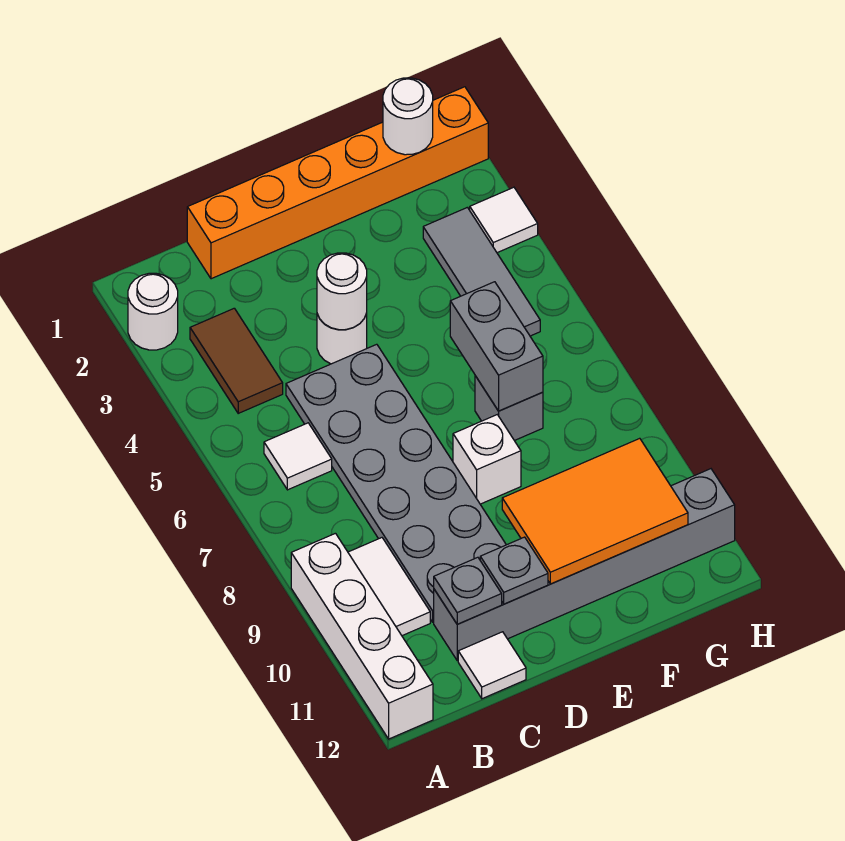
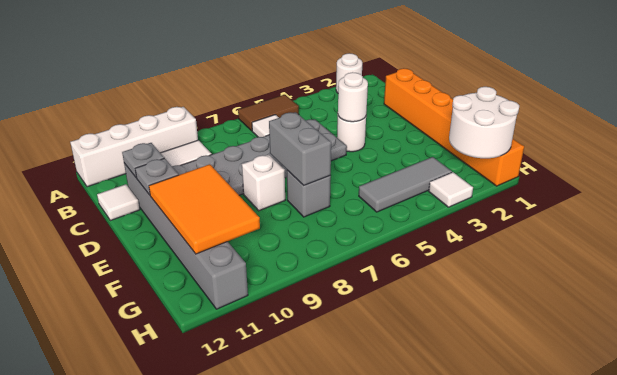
brown tile B3:B4 level 1 -> brown tile A5:A6 level 1
grey brick F6:F7 level 2 -> grey brick E7:F7 level 2
white round brick G1 level 2 -> white round brick G1:H2 level 2

